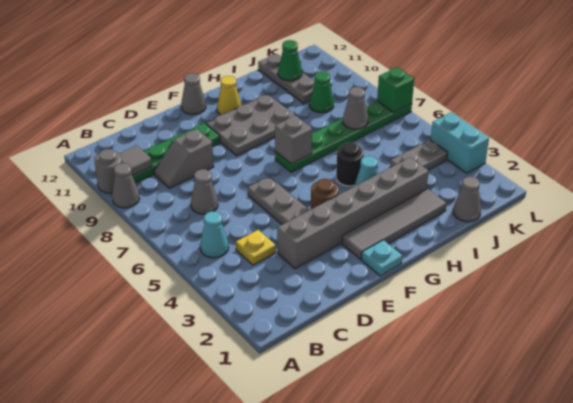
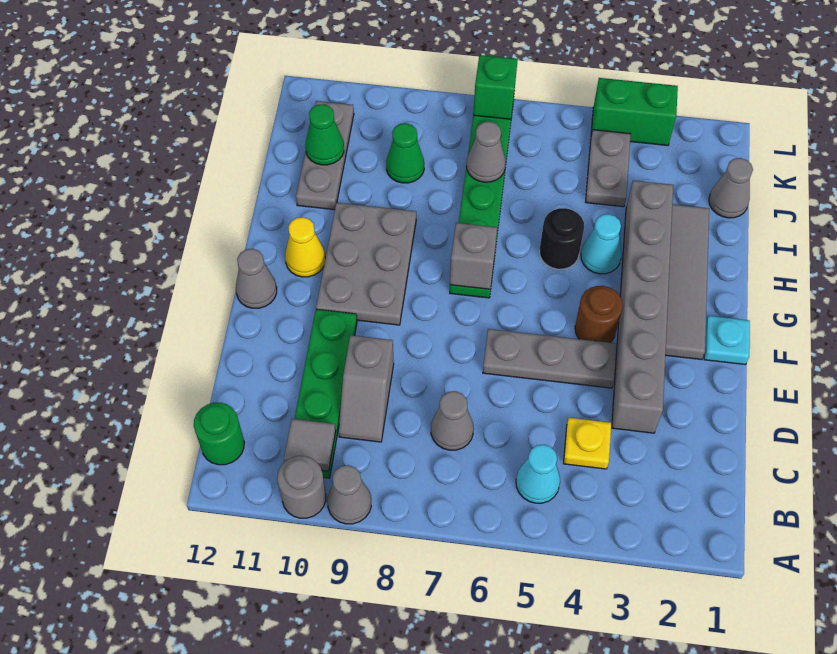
none -> green round brick B12 level 1
grey plate J10:J12 level 1 -> grey plate I11:K11 level 1
cyan brick L3:L4 level 1 -> green brick L3:L4 level 1

